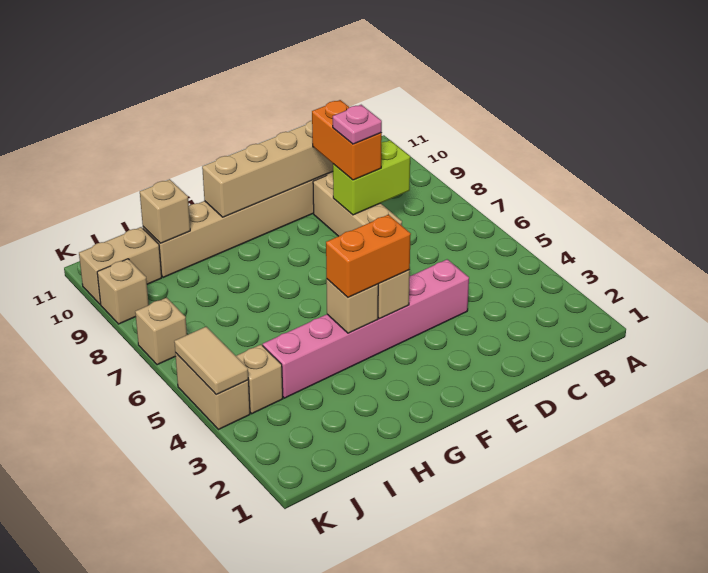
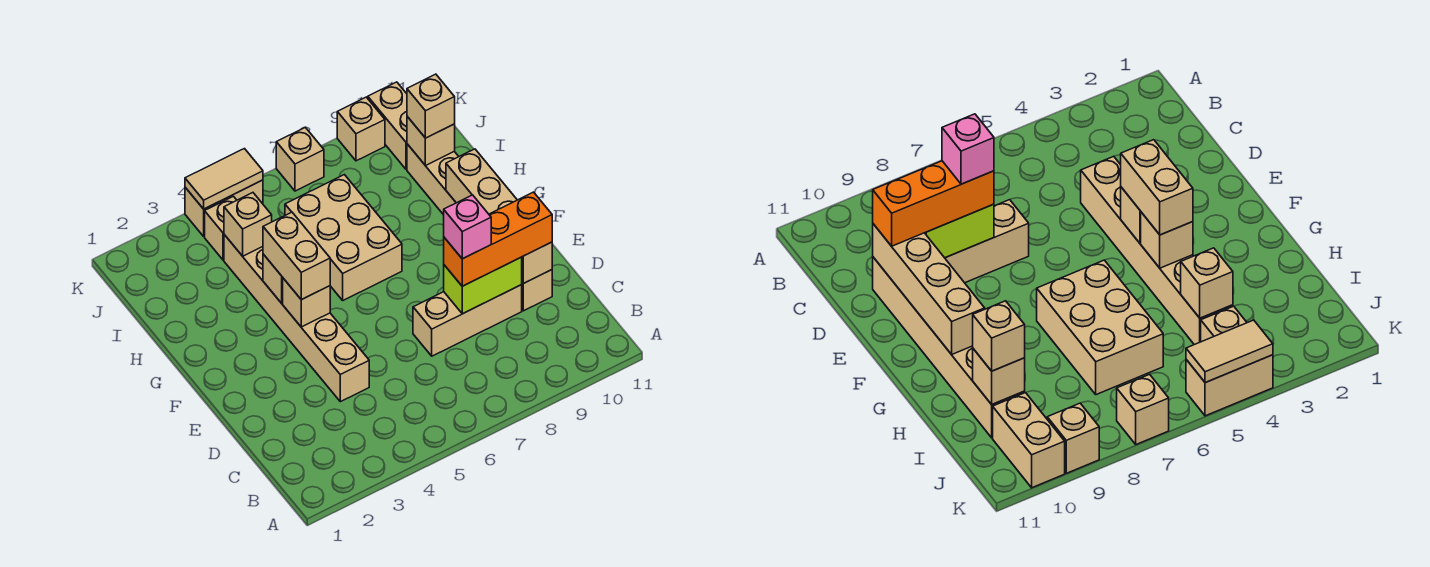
lime brick C8:D8 level 2 -> lime brick D8:D9 level 2
pink brick D4:I4 level 1 -> tan brick D4:I4 level 1
orange brick D8:D9 level 3 -> orange brick D8:D10 level 3
pink plate D8 level 4 -> pink brick D8 level 4
orange brick F4:G4 level 3 -> tan brick F4:G4 level 3
none -> tan brick G6:I7 level 1
none -> tan brick I4 level 2
none -> tan brick I10 level 3

